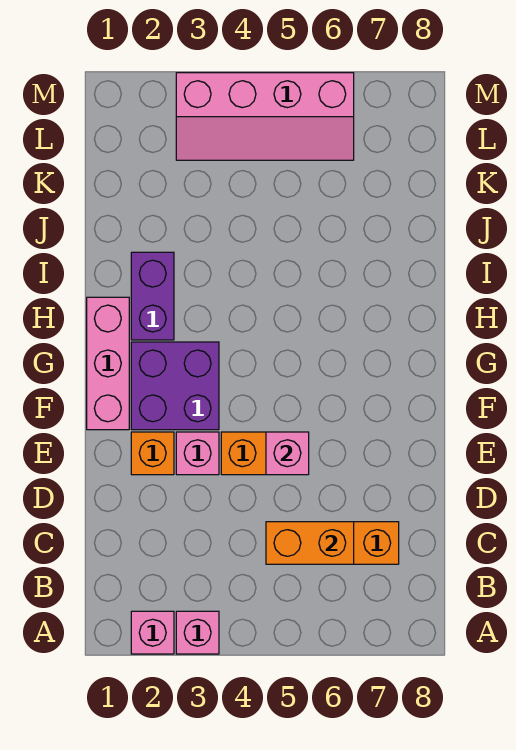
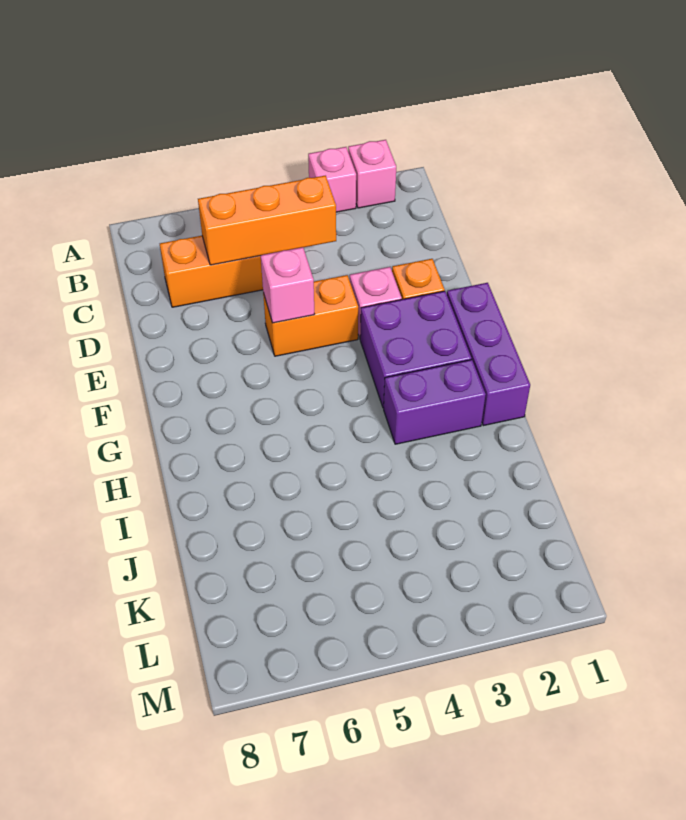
orange brick C5:C6 level 2 -> orange brick C4:C6 level 2
pink brick F1:H1 level 1 -> purple brick F1:H1 level 1
purple brick H2:I2 level 1 -> purple brick H2:H3 level 1
pink slope L3:M6 level 1 top M -> none

